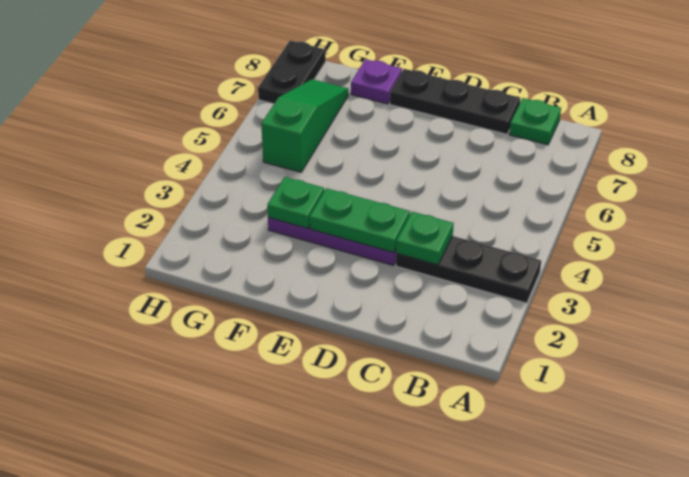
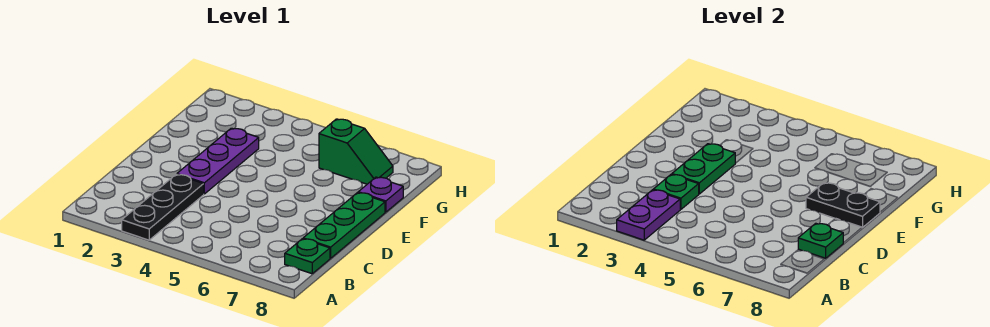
none -> purple plate A3:B3 level 2
black plate C8:E8 level 1 -> green plate C8:E8 level 1
green plate F3 level 2 -> green plate C8 level 2
green slope G5:G7 level 1 top 5 -> green slope G6:G7 level 1 top 6
black plate H7:H8 level 1 -> black plate E7:E8 level 2

